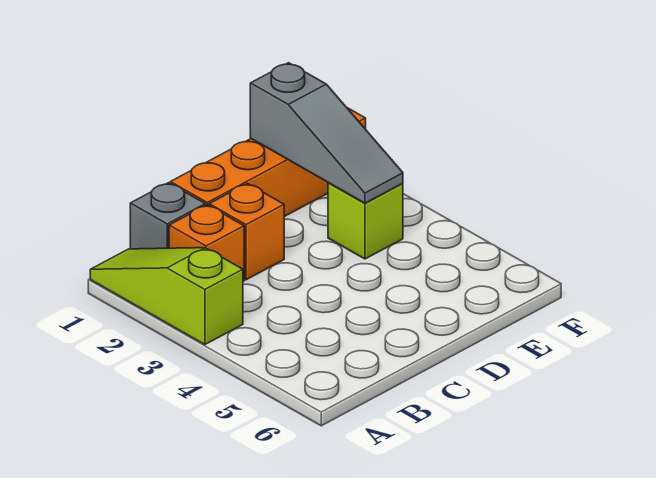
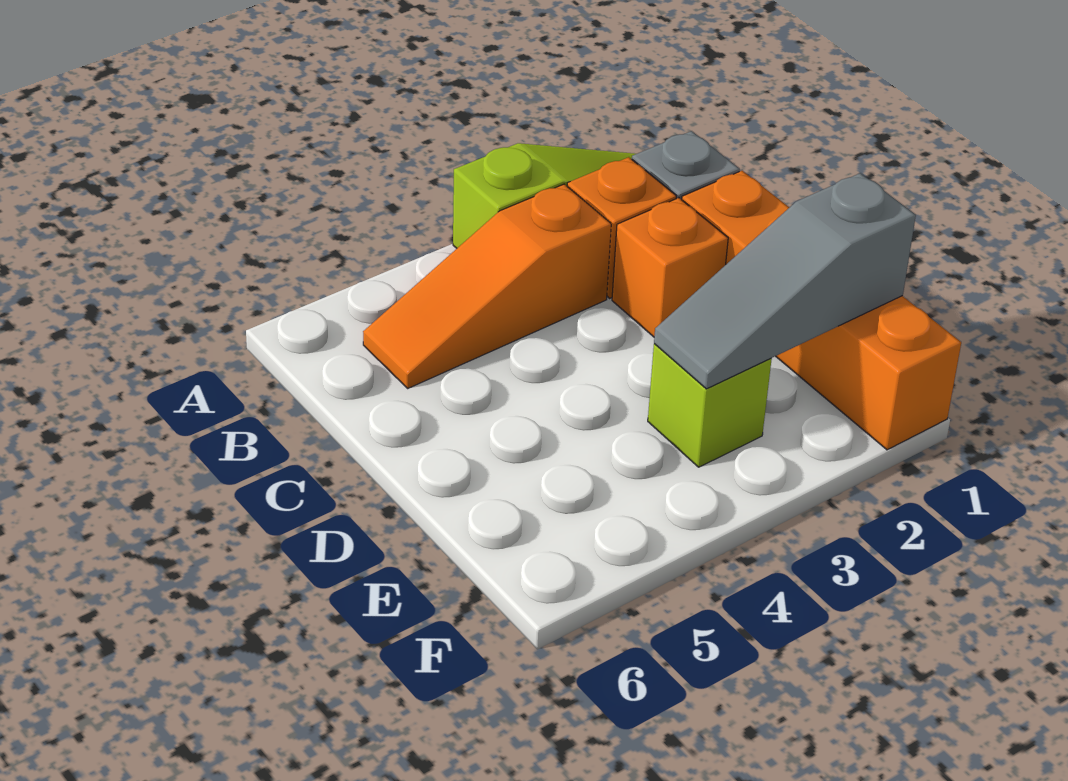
none -> orange slope B3:B5 level 1 top 3

